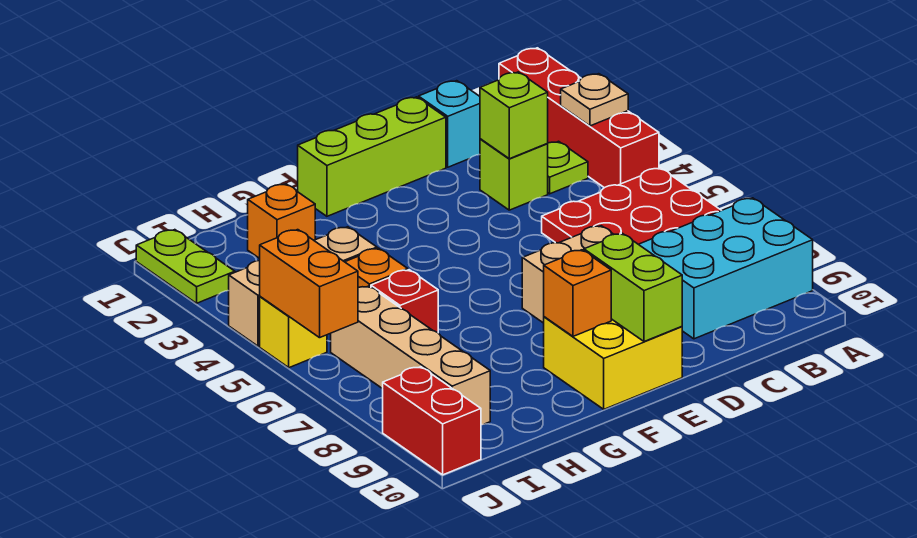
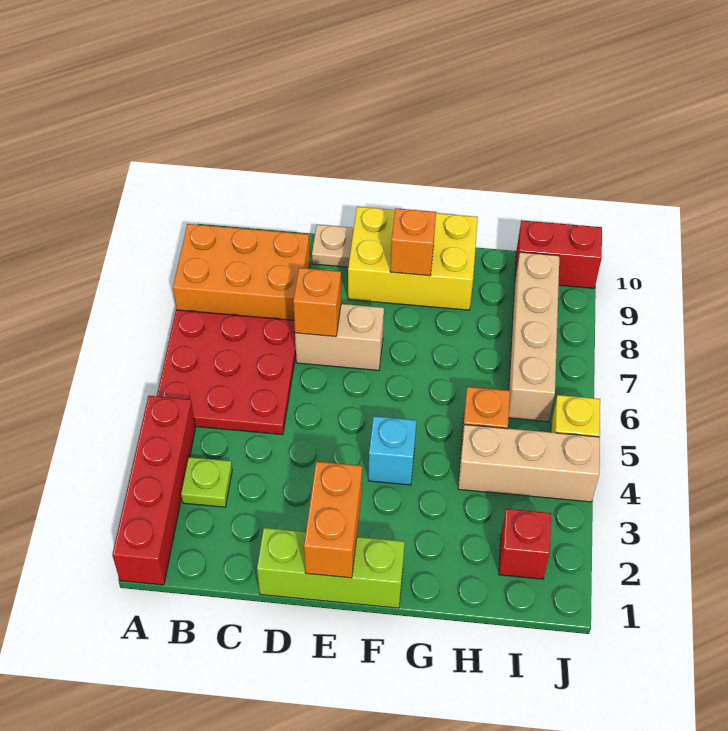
tan plate A3 level 2 -> tan plate D10 level 1
cyan brick A8:C9 level 1 -> orange brick A8:C9 level 1
cyan brick C1 level 1 -> cyan brick F4 level 1
lime brick C3 level 1 -> none
lime brick C3 level 2 -> none
yellow brick E9:F10 level 1 -> yellow brick E9:G10 level 1
lime brick E9:E10 level 2 -> none
orange brick H2 level 1 -> orange brick D7 level 2
red brick H6 level 1 -> red brick I2 level 1
lime plate J1:J2 level 1 -> none
orange brick J5:J6 level 2 -> orange brick E1:E2 level 2
red brick J9:J10 level 1 -> red brick I10:J10 level 1

